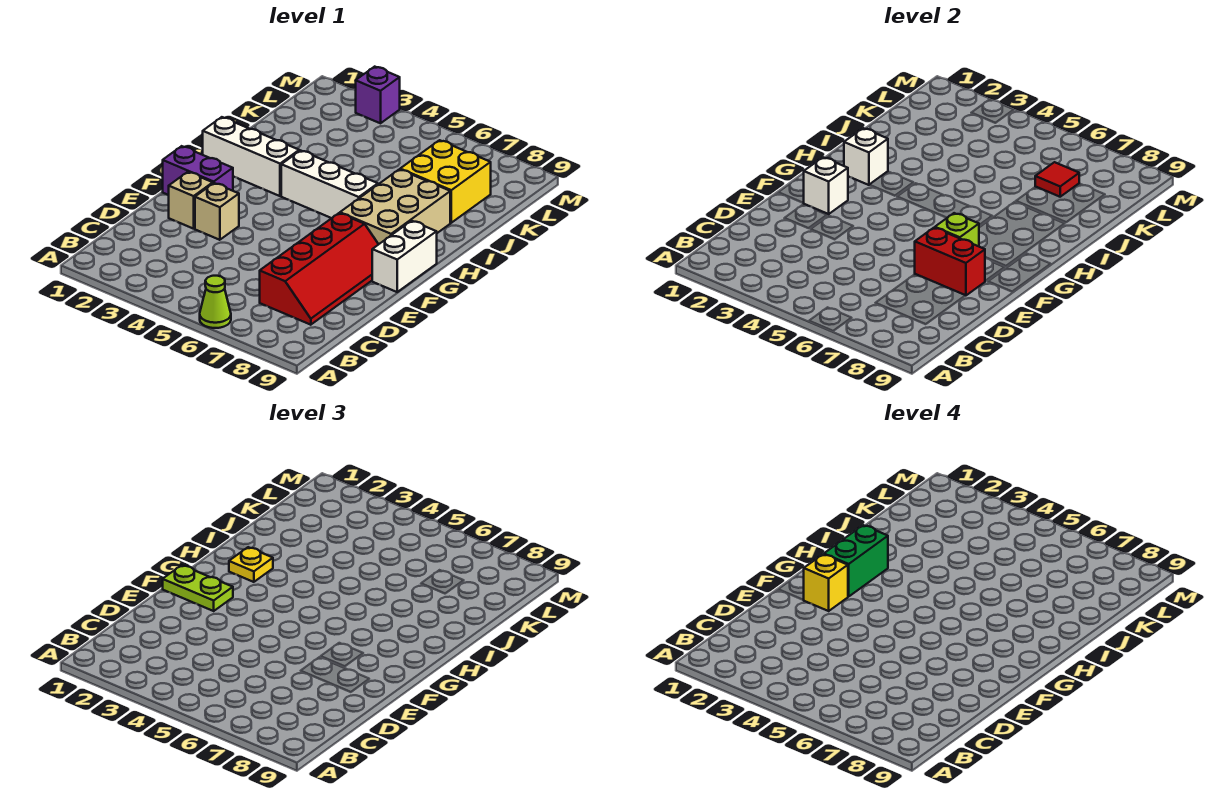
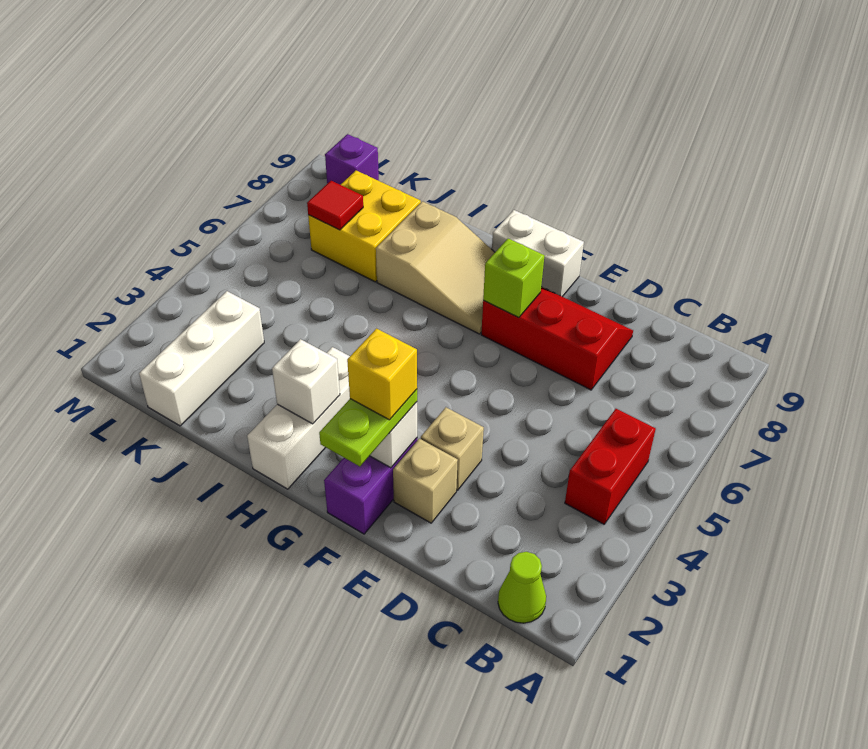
lime cone A6 level 1 -> lime cone B1 level 1
red slope C7:F8 level 1 top 7 -> red slope D7:F8 level 1 top 7
red brick E7:E8 level 2 -> red brick B4:B5 level 1
green brick G2:H2 level 4 -> none
tan brick G7:I8 level 1 -> tan slope G7:I8 level 1 top I
yellow plate H2 level 3 -> none
white brick H4:H6 level 1 -> white brick K1:K3 level 1
purple brick M3 level 1 -> purple brick L9 level 1

